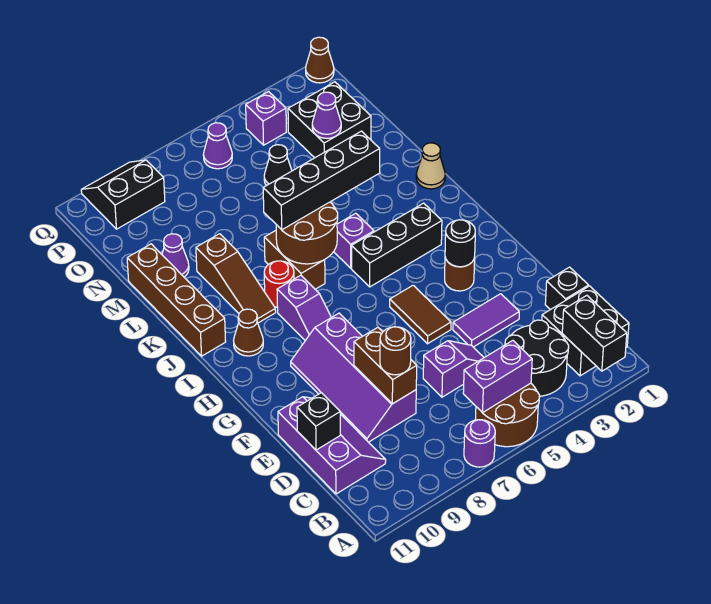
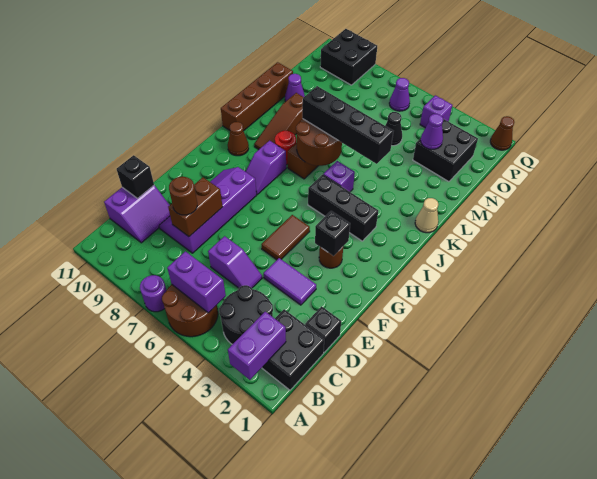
black brick A2:B2 level 2 -> purple brick A2:B2 level 2
purple slope C10:E11 level 1 top 11 -> purple slope C10:D11 level 1 top 11
black round brick G3 level 2 -> black brick G3 level 2
black slope P9:Q10 level 1 top P -> black brick P9:Q10 level 1

